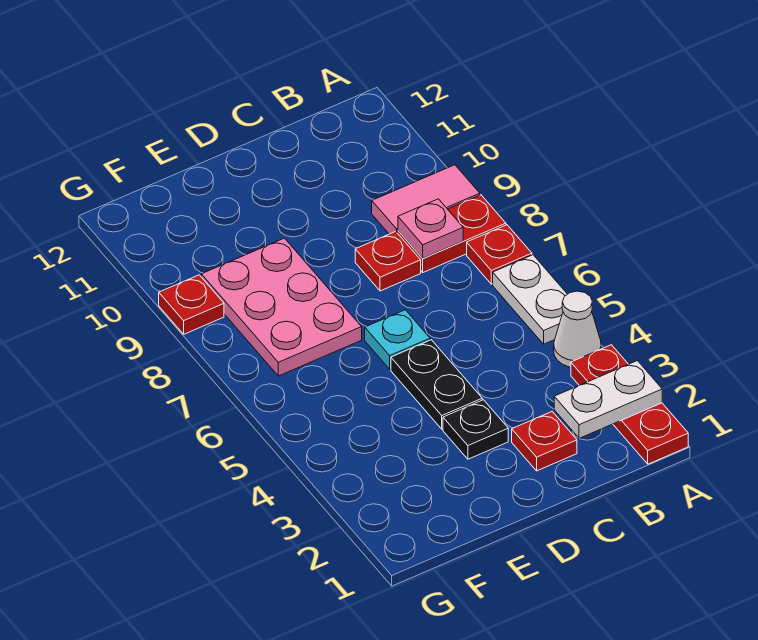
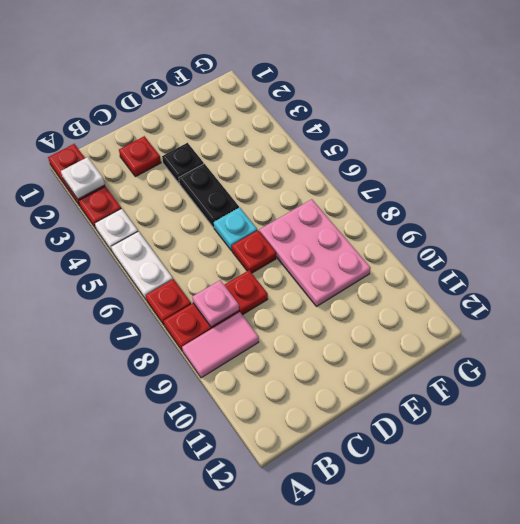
white plate A2:B2 level 2 -> white plate A2 level 2
white cone A4 level 1 -> white plate A4 level 1
red plate G9 level 1 -> red plate D7 level 1

